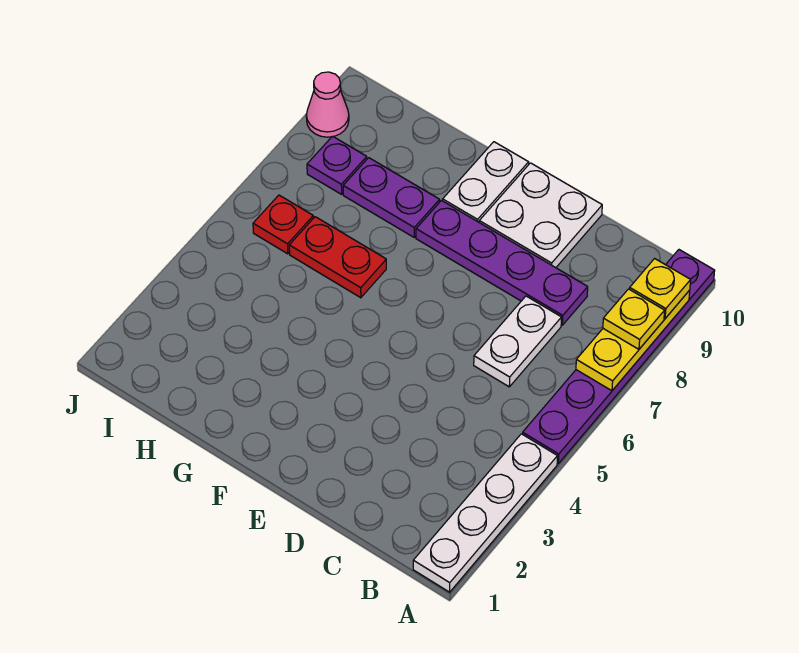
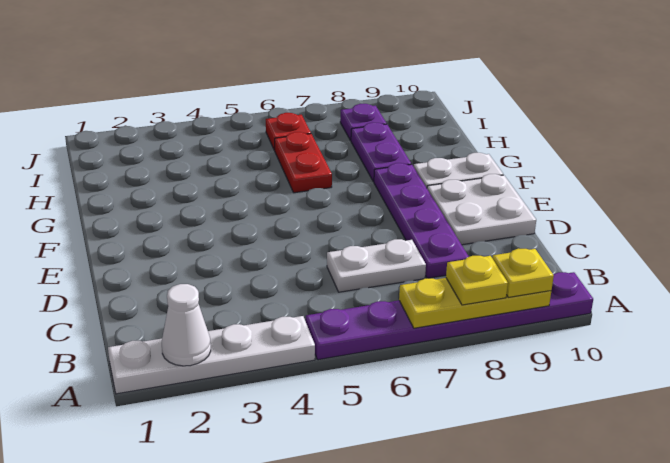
none -> white cone A2 level 2
pink cone J9 level 1 -> none

